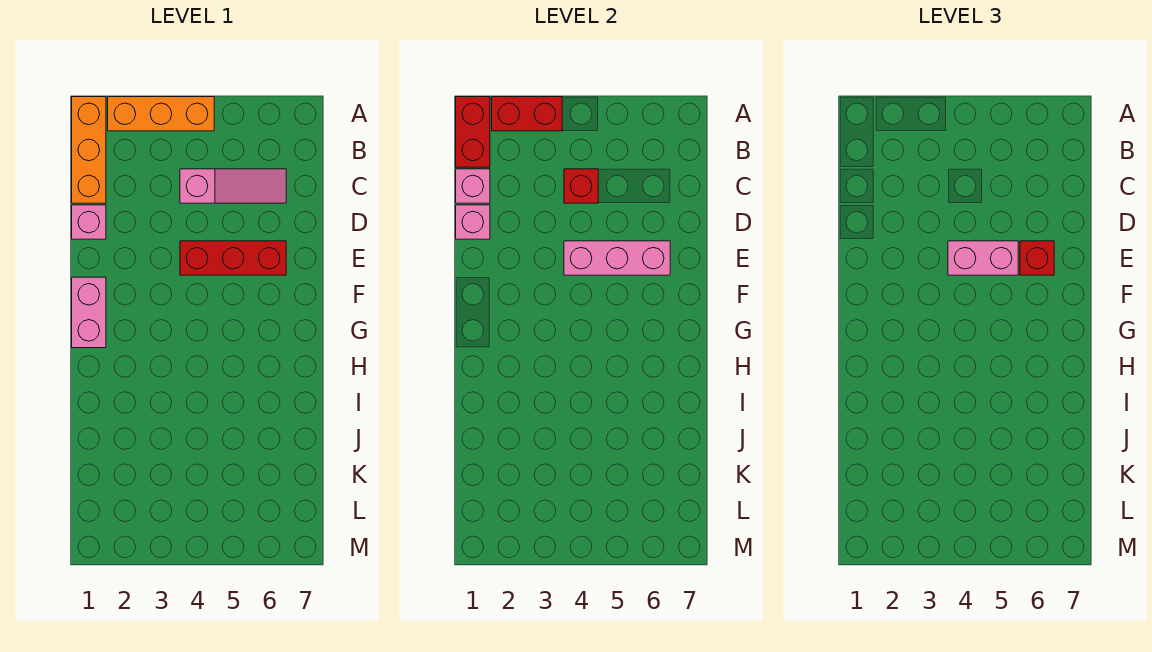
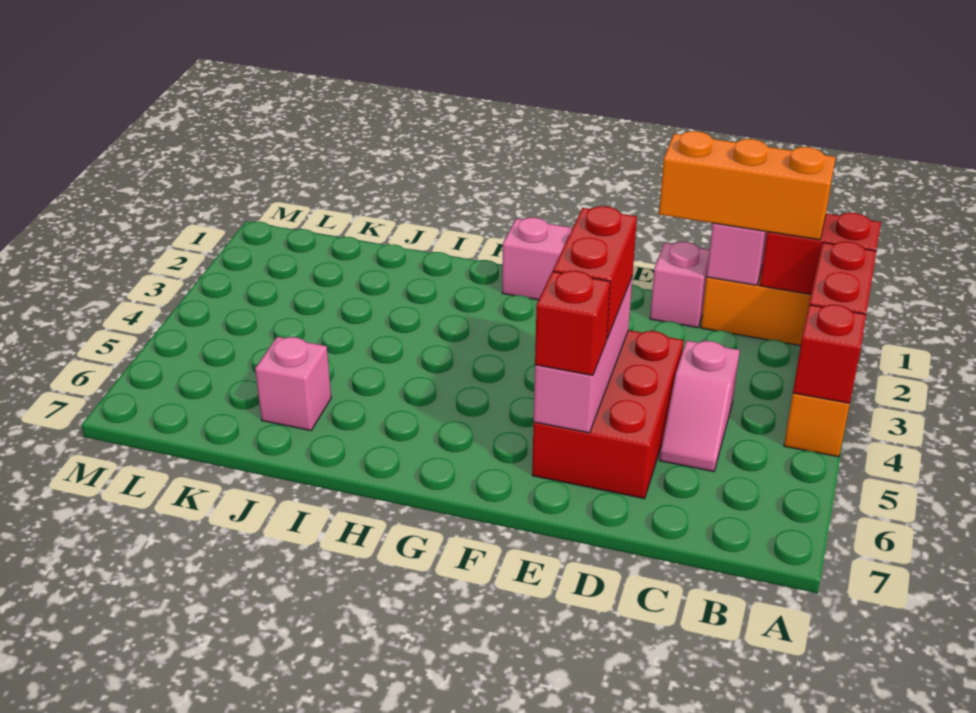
none -> orange brick B1:D1 level 3
pink slope C4:C6 level 1 top 4 -> pink slope C4:C5 level 1 top 4
red brick C4 level 2 -> red brick A4 level 2
pink brick D1 level 2 -> pink brick J6 level 1
red brick E4:E6 level 1 -> red brick D4:E6 level 1
pink brick E4:E5 level 3 -> red brick E4:E5 level 3

